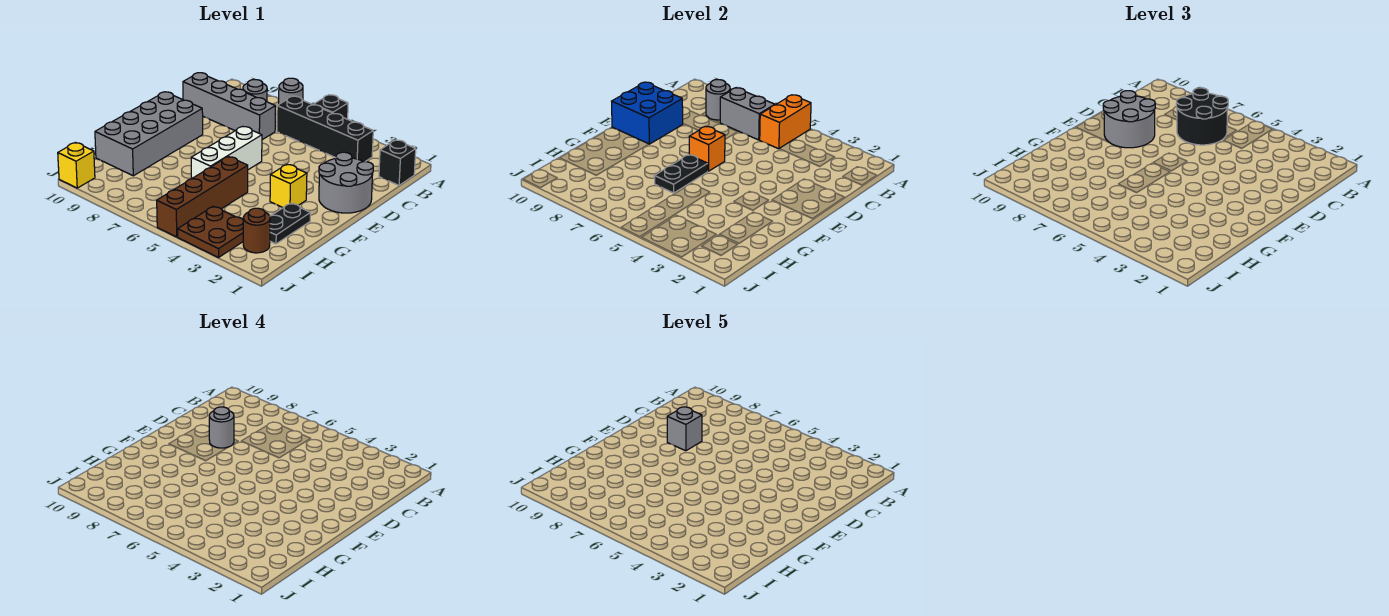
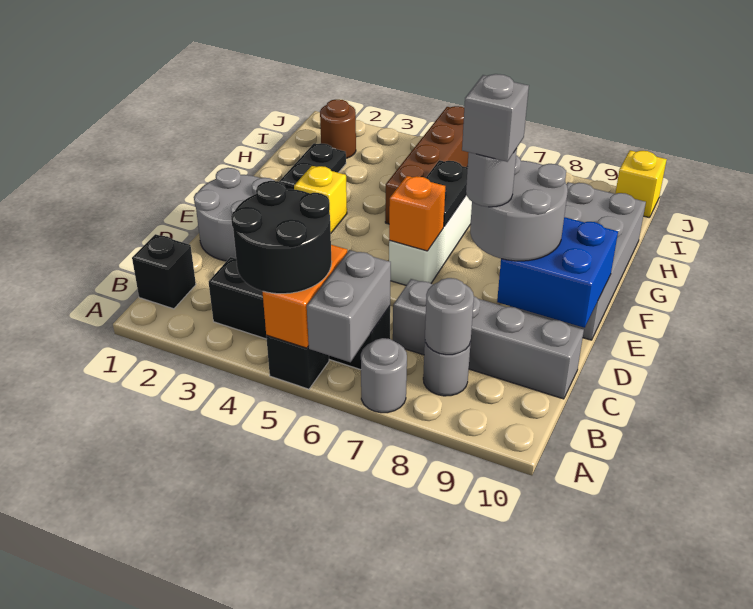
grey brick B6:B7 level 2 -> grey brick A6:B6 level 2
black round brick B6:C7 level 3 -> black round brick A4:B5 level 3
brown plate I3:J4 level 1 -> none

